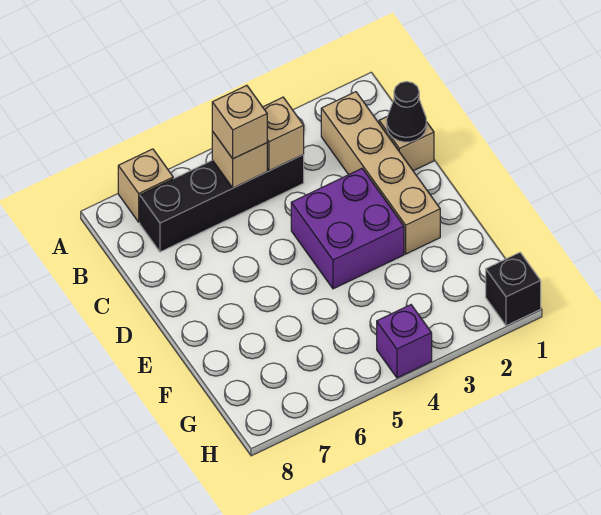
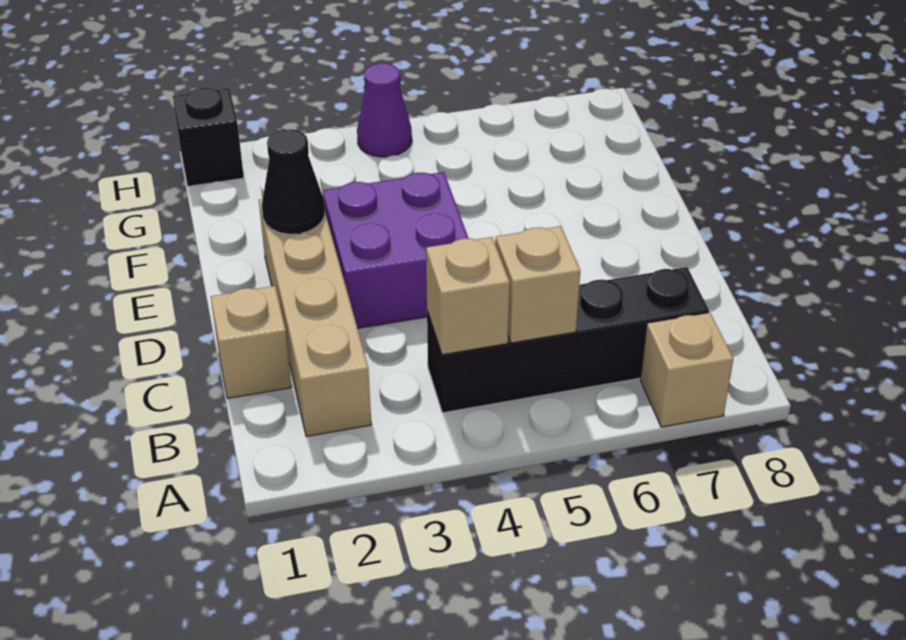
tan brick B5 level 3 -> none
black cone C1 level 2 -> black cone E2 level 2
purple brick H4 level 1 -> purple cone H4 level 1

